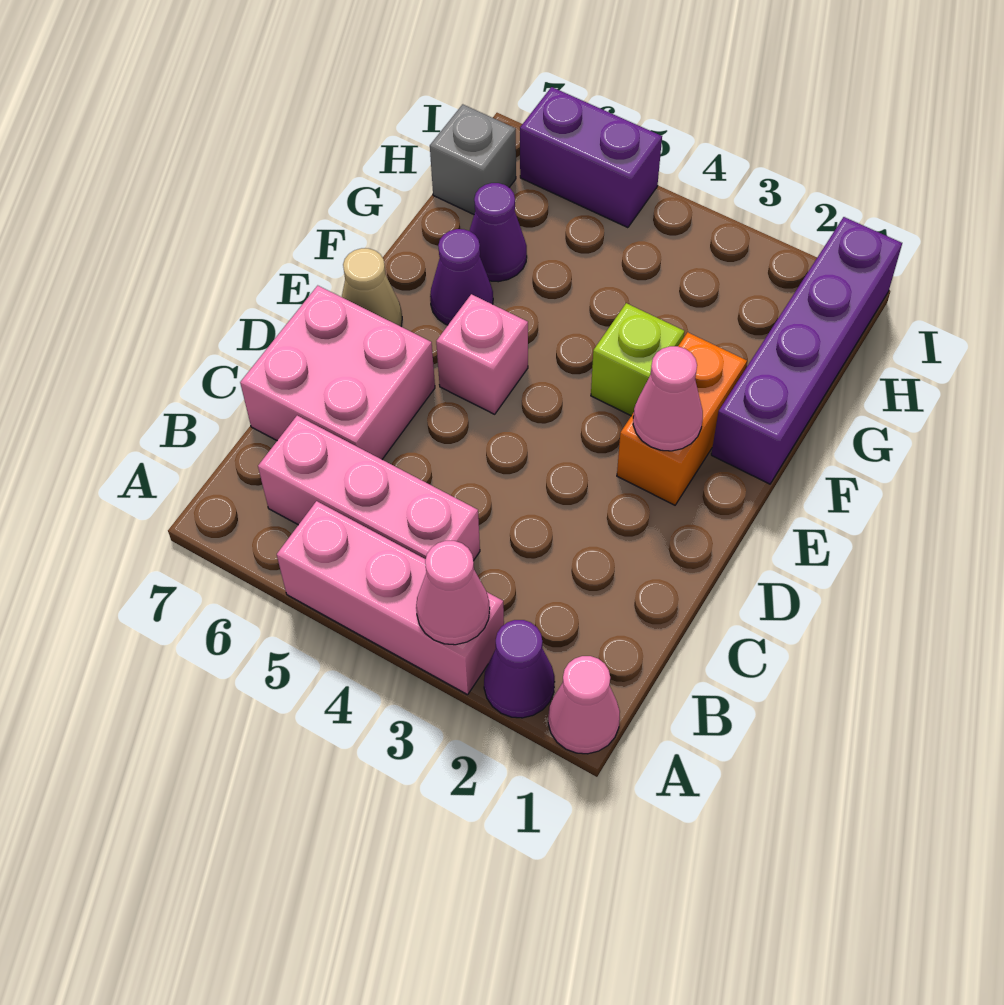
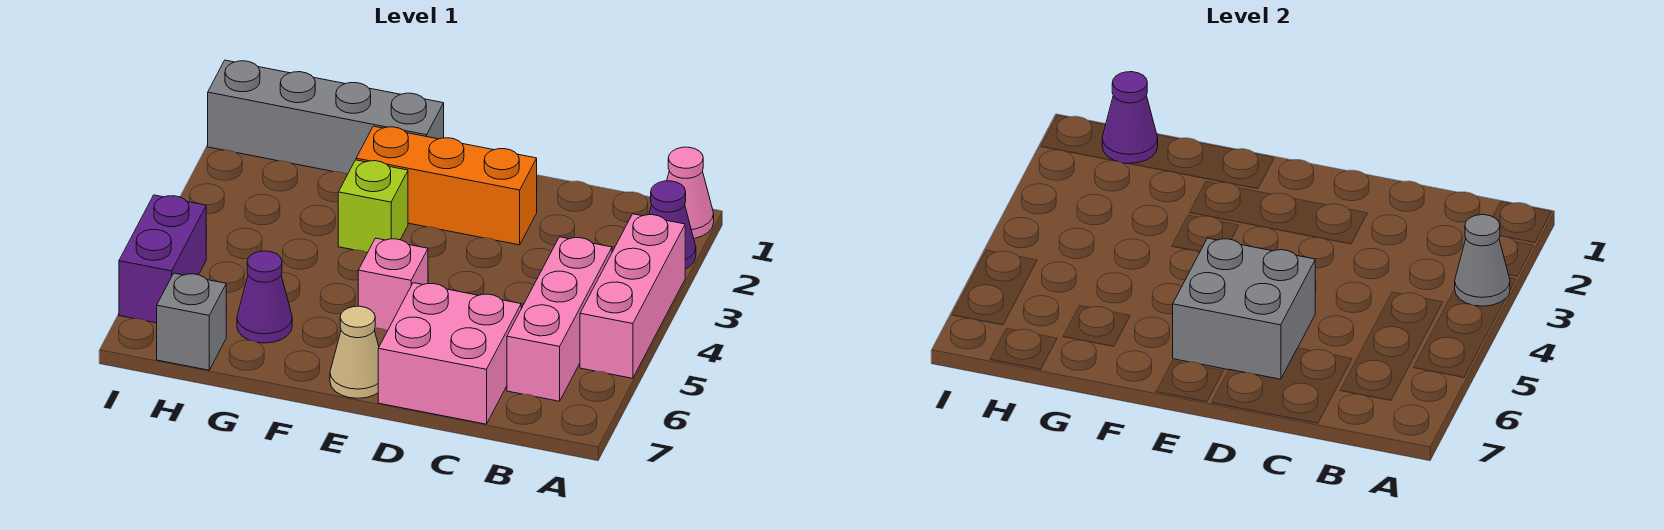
pink cone A3 level 2 -> grey cone A3 level 2
none -> grey brick D5:E6 level 2
orange brick E2:F2 level 1 -> orange brick D2:F2 level 1
pink cone E2 level 2 -> none
purple brick F1:I1 level 1 -> grey brick F1:I1 level 1
purple cone F6 level 1 -> purple cone H1 level 2

